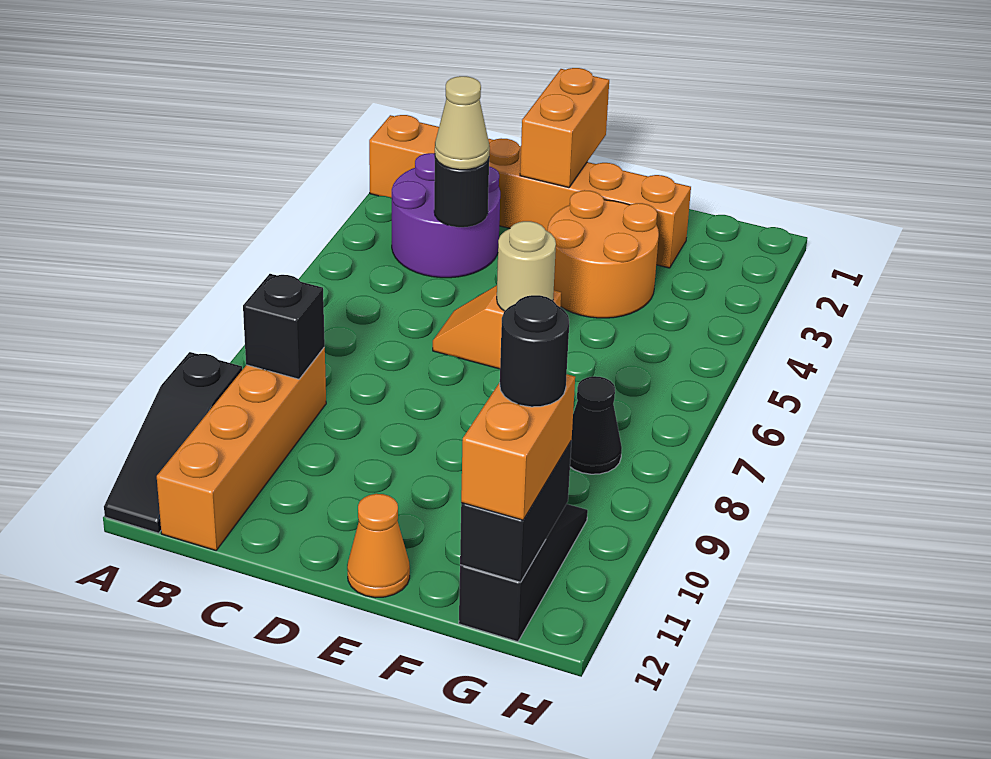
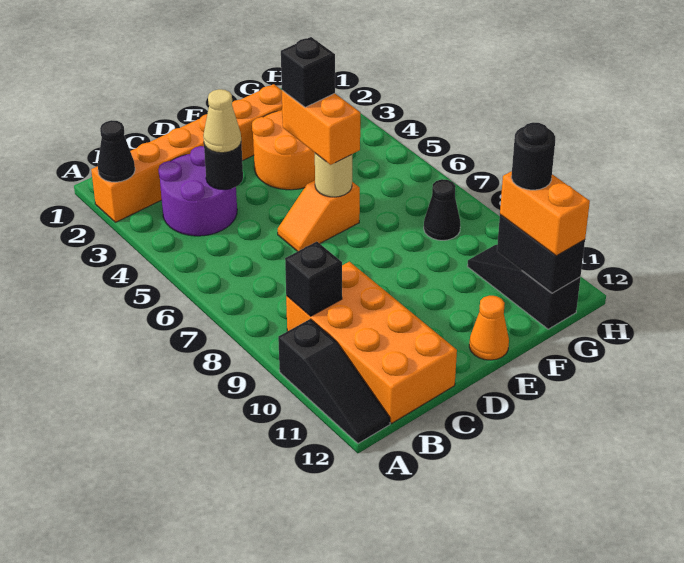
none -> black cone A2 level 2
orange brick B9:B12 level 1 -> orange brick B9:C12 level 1
orange brick D1:D2 level 2 -> orange brick E5:E6 level 3
none -> black brick E5 level 4

